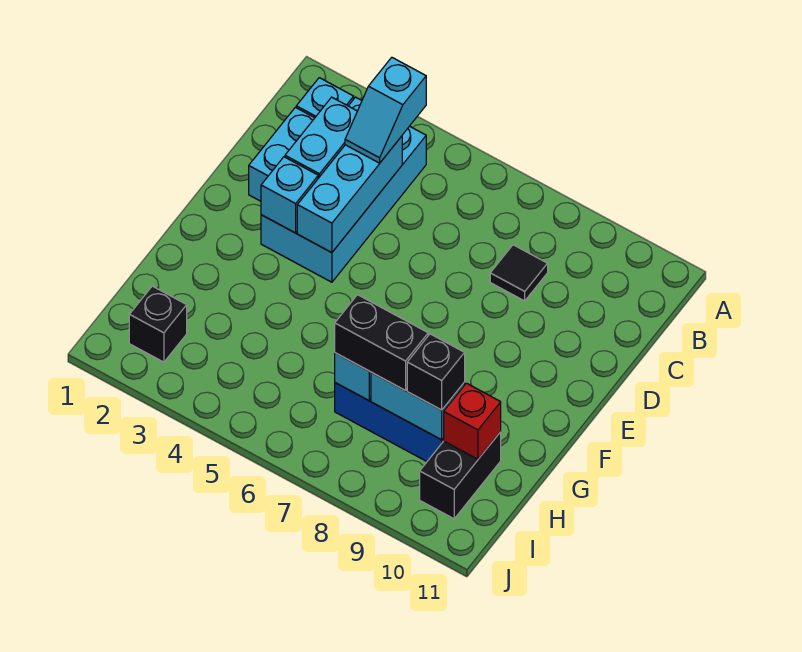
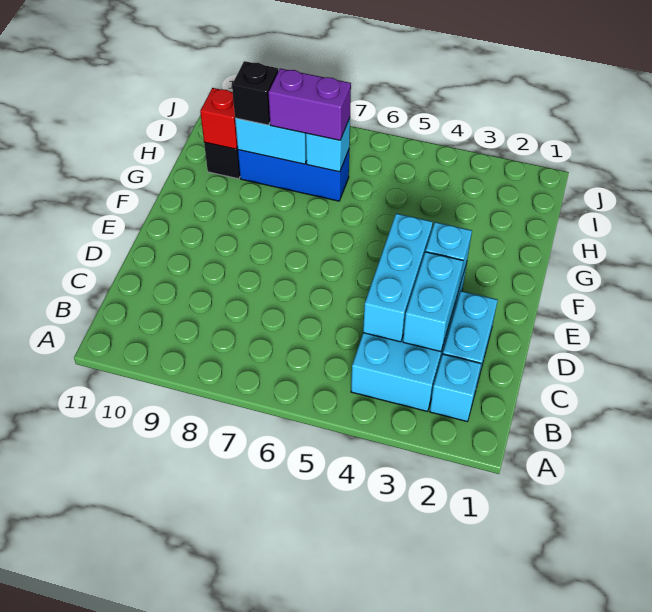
cyan slope B4:C4 level 3 top B -> none
black tile C8 level 1 -> none
black brick H7:H8 level 3 -> purple brick H7:H8 level 3
black brick I2 level 1 -> none

